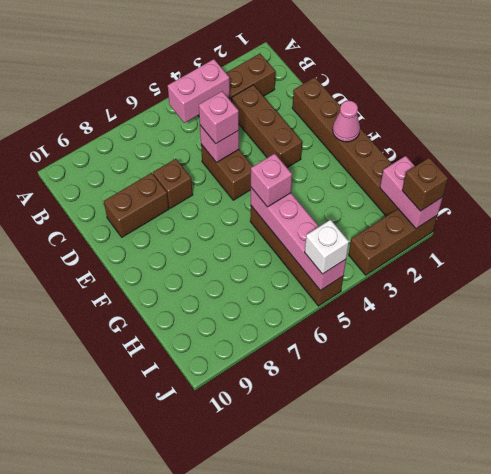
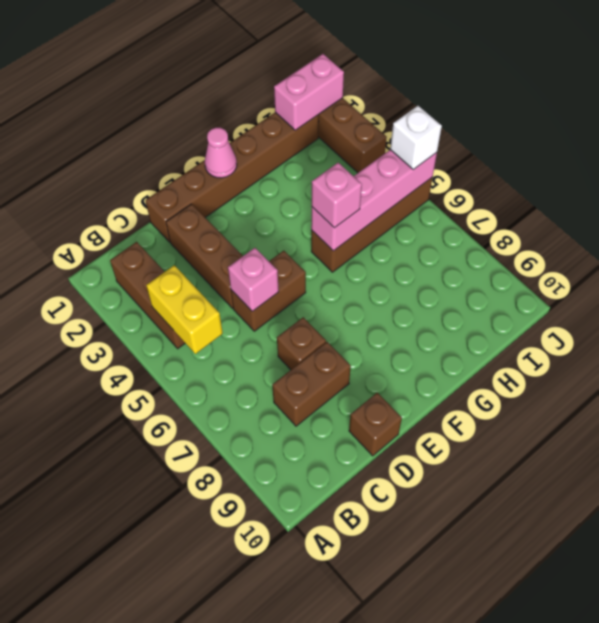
pink brick B4:B5 level 2 -> yellow brick B4:B5 level 2
brown brick C3:E3 level 1 -> brown brick D2:D4 level 1
pink brick D5 level 3 -> none
brown brick D8:D9 level 1 -> brown brick C8:D8 level 1
brown brick J1 level 3 -> brown brick D10 level 1

